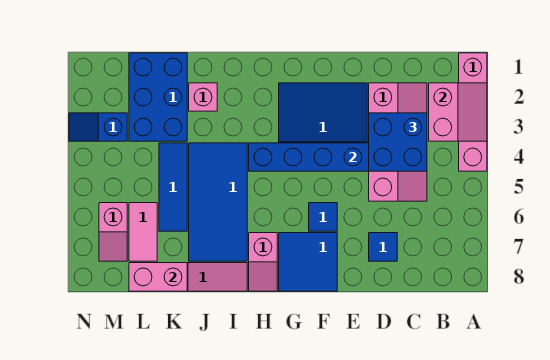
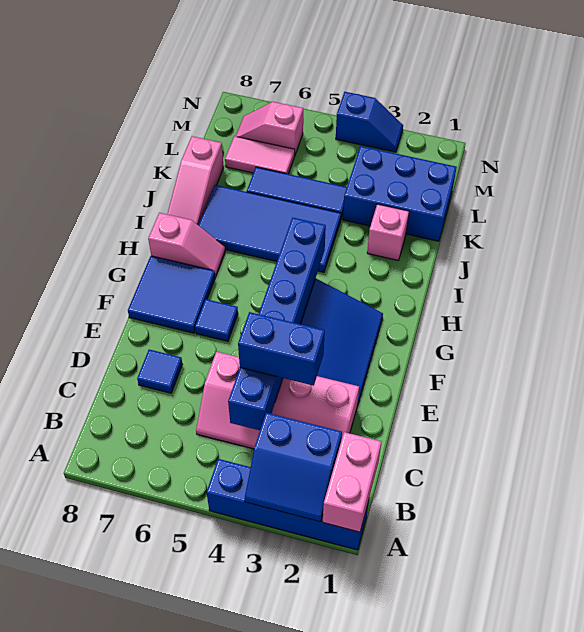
pink brick A1:A4 level 1 -> blue brick A1:A4 level 1
pink slope A2:B3 level 2 top B -> blue slope A2:B3 level 2 top B
blue brick C3:D4 level 3 -> blue brick D3:D4 level 3
pink slope H7:H8 level 1 top 7 -> pink slope H7:H8 level 1 top 8
pink brick K8:L8 level 2 -> pink brick A1:B1 level 2
blue slope M3:N3 level 1 top M -> blue slope N3:N4 level 1 top 4

